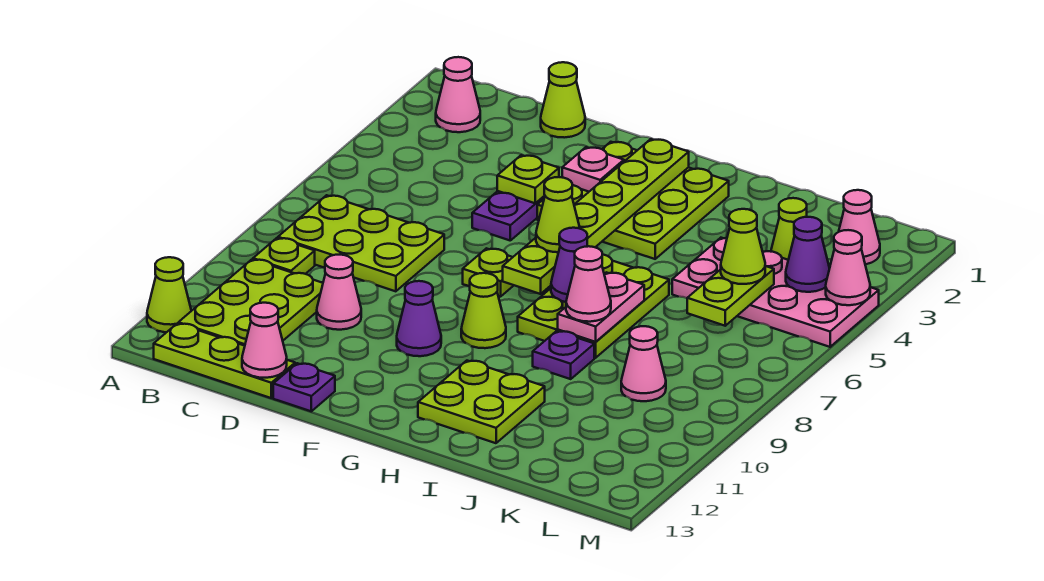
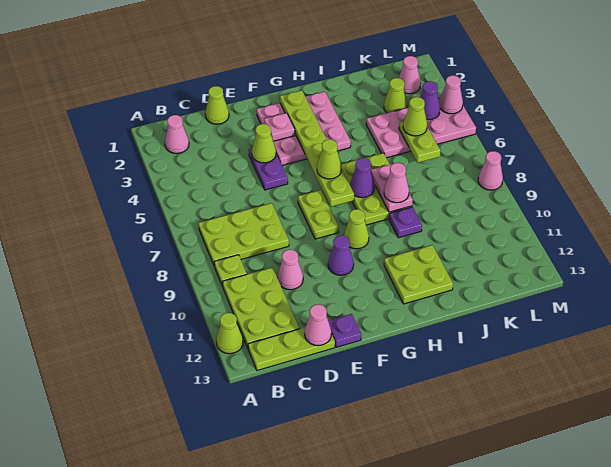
lime plate E4 level 2 -> lime cone E4 level 2
lime plate F2:H4 level 1 -> pink plate F2:H4 level 1
lime plate F7 level 1 -> lime plate F7:F8 level 1
pink cone K9 level 1 -> pink cone M8 level 1

